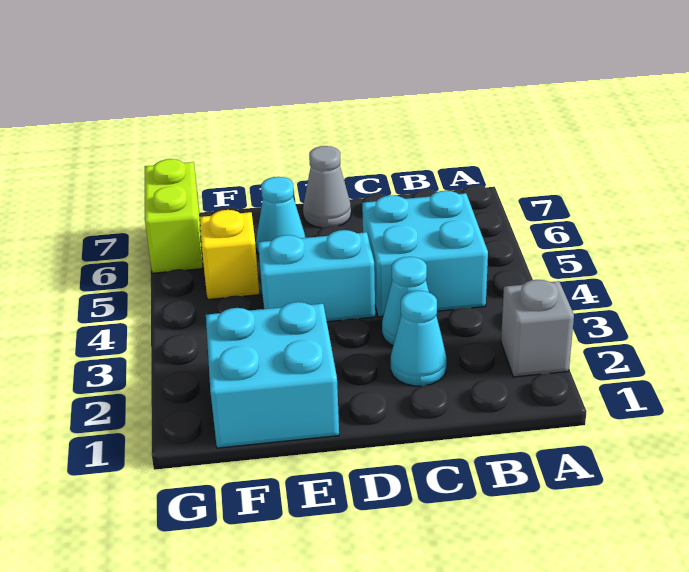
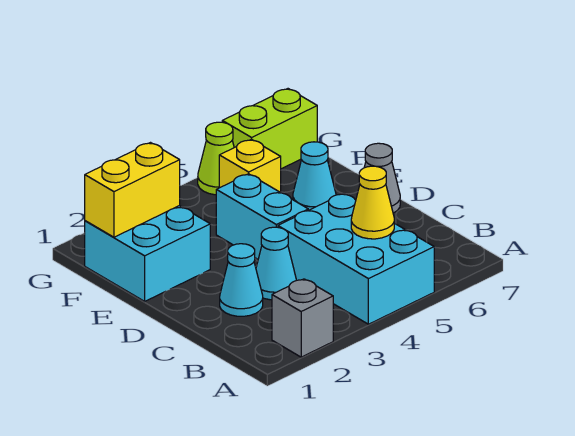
cyan brick B4:C5 level 1 -> cyan brick A4:C5 level 1
none -> yellow cone B5 level 2
none -> yellow brick F1:F2 level 2
none -> lime cone G5 level 1

